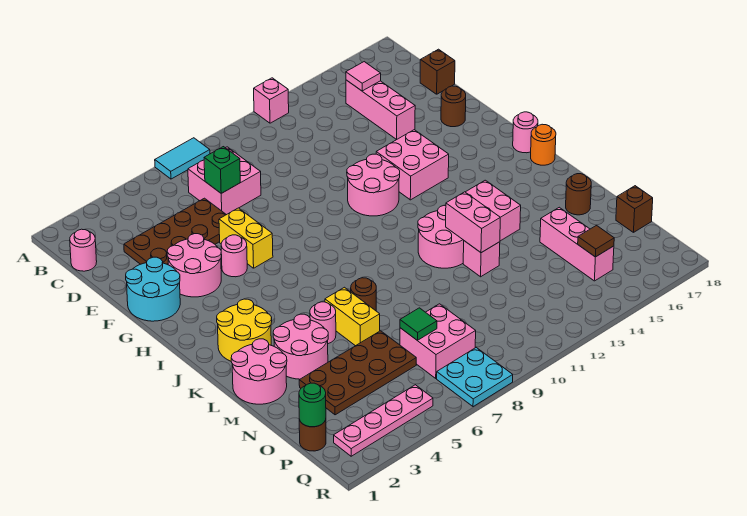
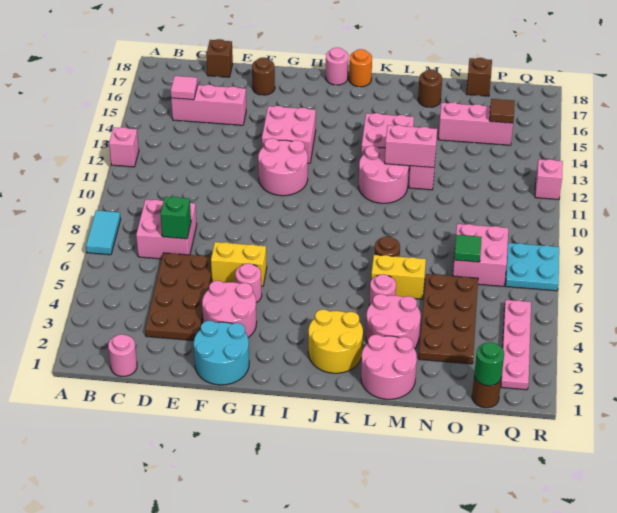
none -> pink brick R12 level 1

